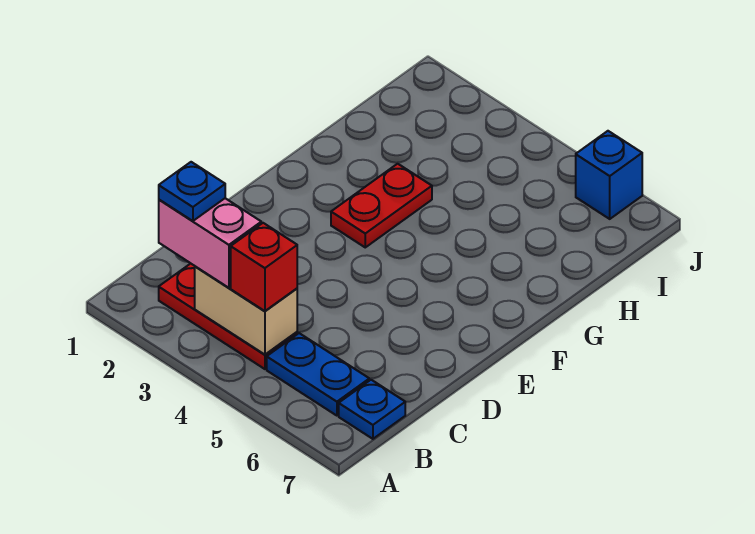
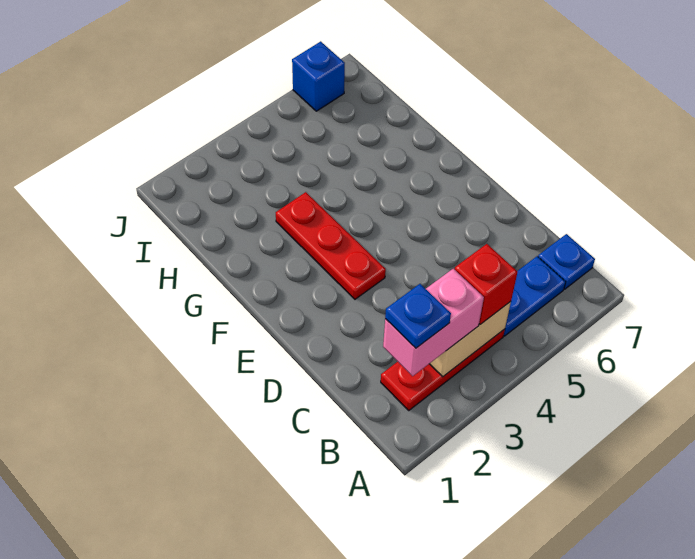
red plate F3:G3 level 1 -> red plate E3:G3 level 1

